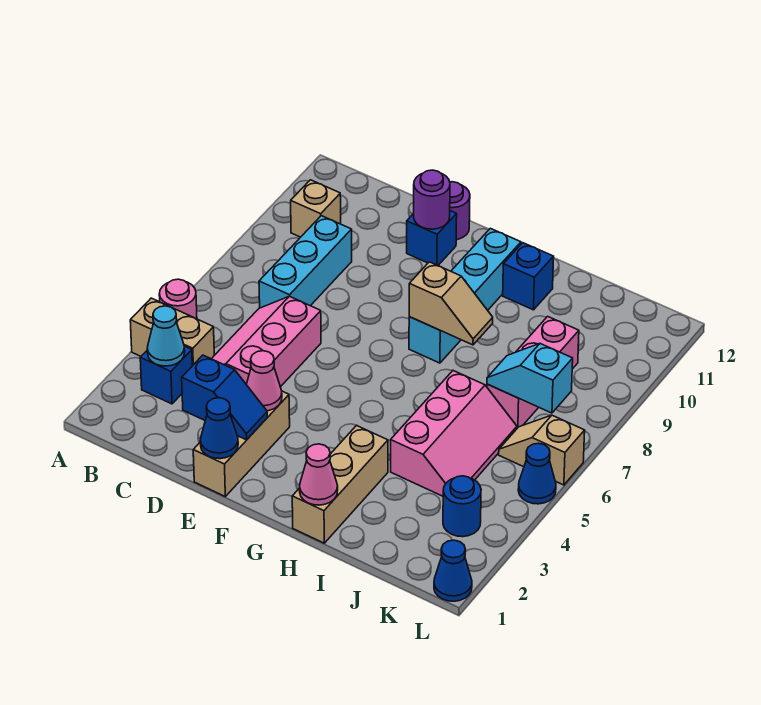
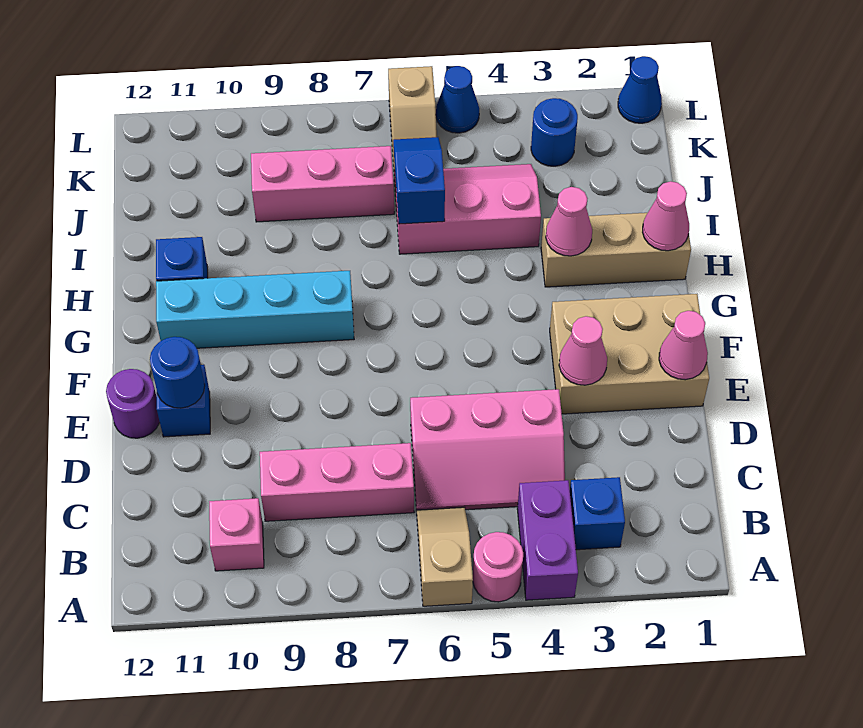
tan brick A4:B4 level 1 -> purple brick A4:B4 level 1
cyan cone B3 level 2 -> none
tan brick B10 level 1 -> pink brick B10 level 1
cyan brick C7:C9 level 1 -> pink brick C7:C9 level 1
blue slope D2:E2 level 2 top D -> blue slope I6:J6 level 2 top I
tan brick E1:E3 level 1 -> tan brick E1:F3 level 1
blue cone E1 level 2 -> pink cone E1 level 2
purple round brick E11 level 2 -> blue round brick E11 level 2
tan slope G8:H8 level 2 top G -> tan slope A6:B6 level 1 top A
none -> pink cone H3 level 2
cyan slope J7:K7 level 2 top K -> none

